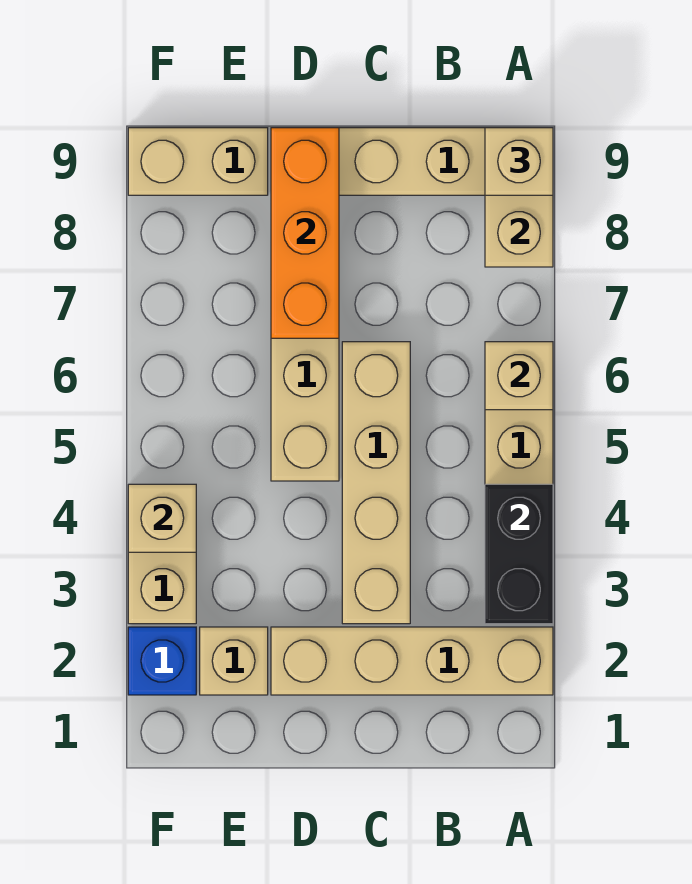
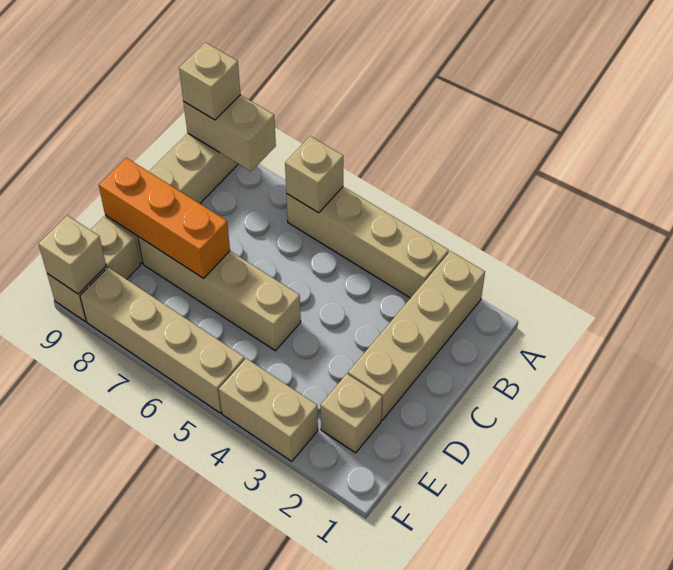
black brick A3:A4 level 2 -> none
tan brick C3:C6 level 1 -> tan brick F5:F8 level 1
blue brick F2 level 1 -> none
tan brick F4 level 2 -> tan brick F9 level 2

